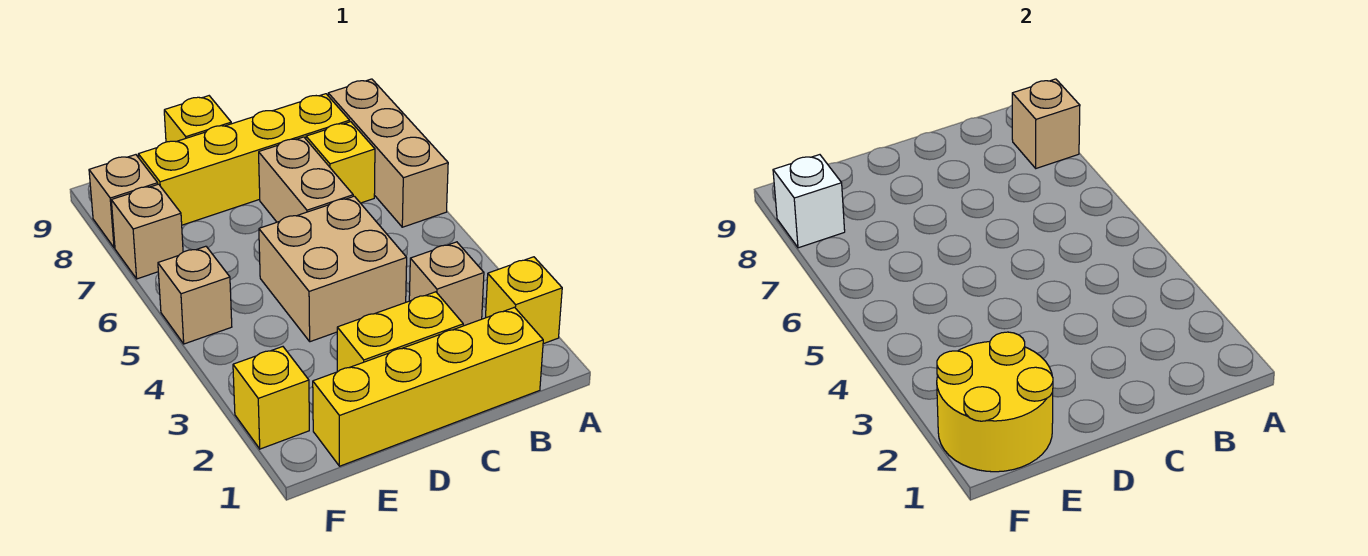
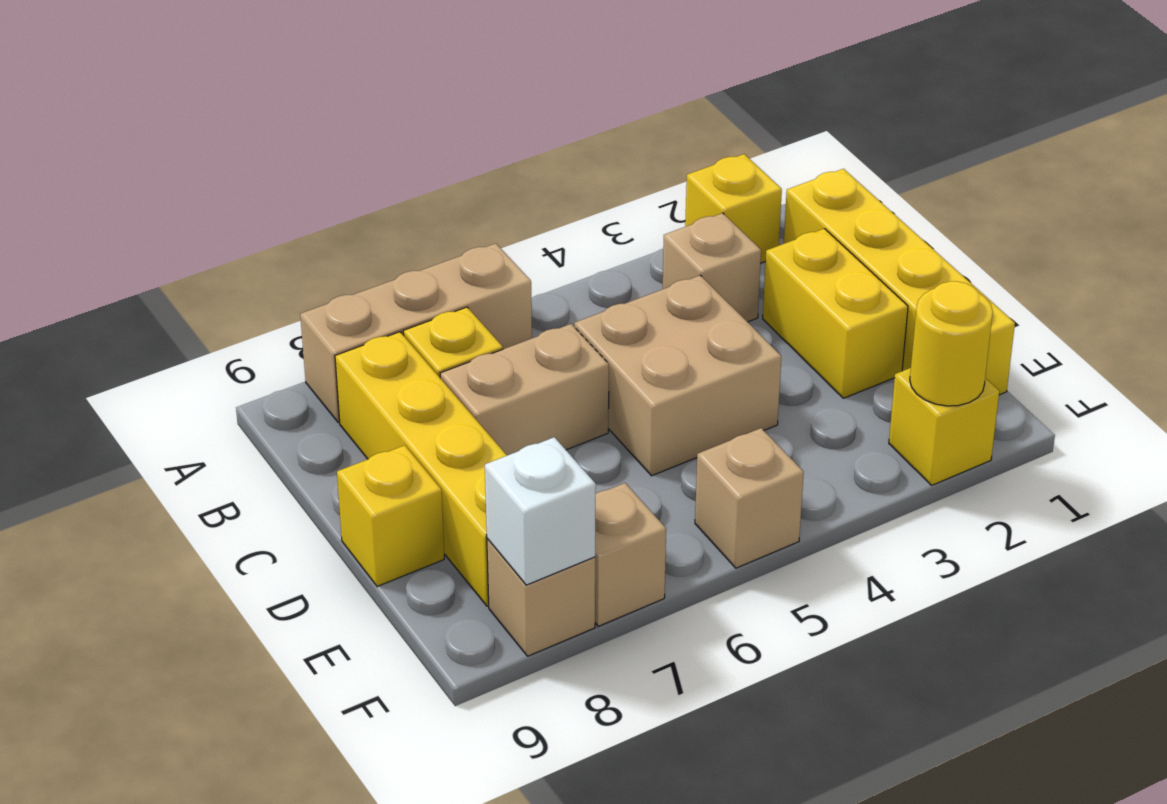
tan brick A8 level 2 -> none
yellow round brick E1:F2 level 2 -> yellow round brick F2 level 2

